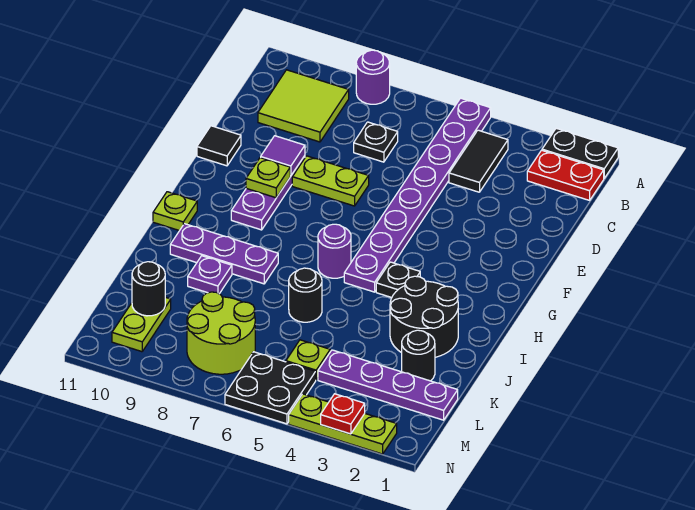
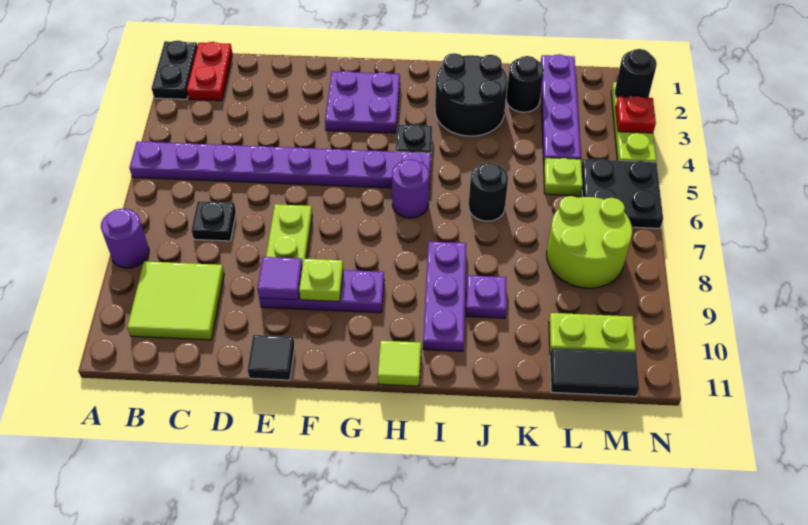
black tile B4:C4 level 1 -> black tile L11:M11 level 1
none -> purple plate F2:G3 level 1
lime plate H11 level 1 -> lime tile H11 level 1
black round brick L10 level 2 -> black round brick N2 level 2

